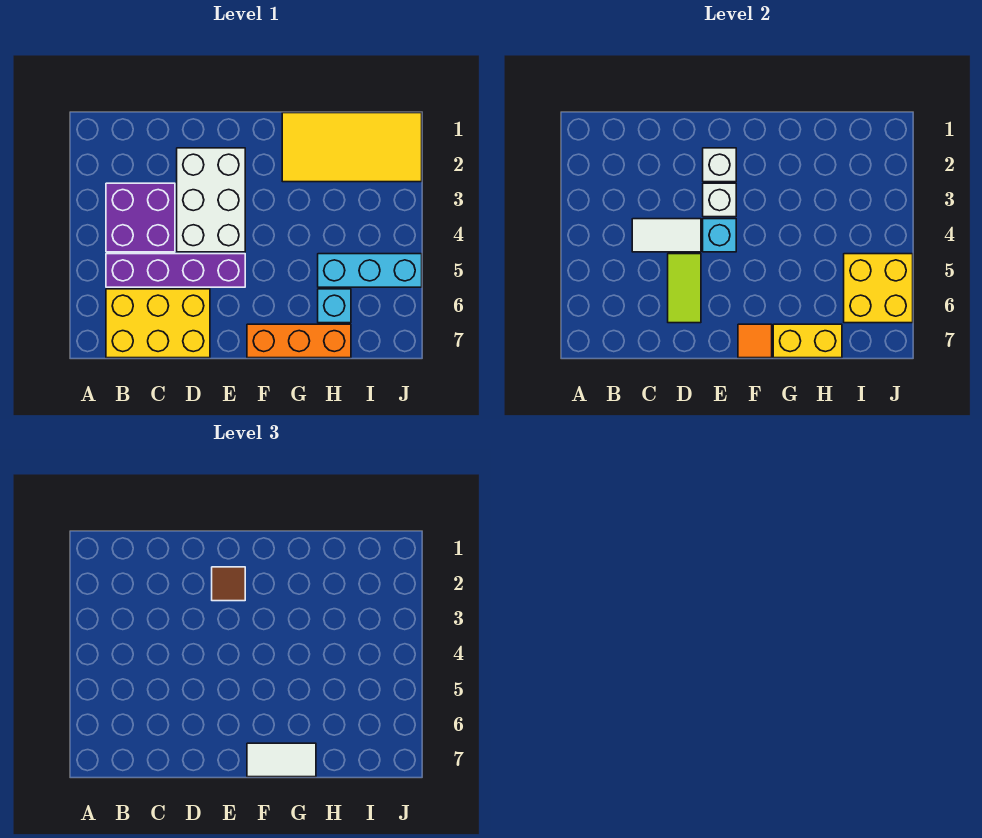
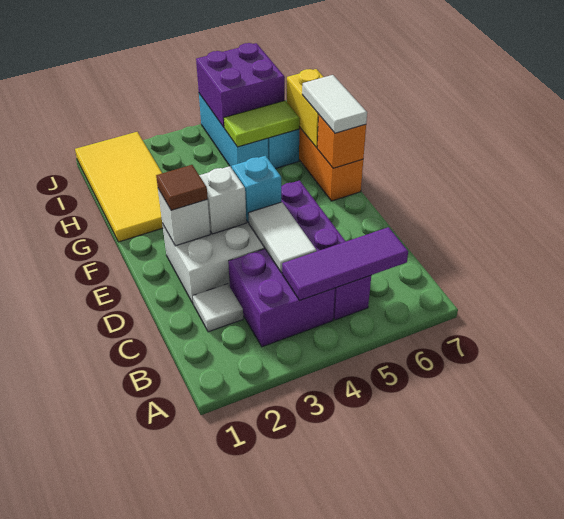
none -> purple tile B4:B6 level 2
yellow brick B6:D7 level 1 -> none
none -> white tile C2 level 1
lime tile D5:D6 level 2 -> lime tile H5:H6 level 2
orange tile F7 level 2 -> orange brick F7 level 2
yellow brick I5:J6 level 2 -> purple brick I5:J6 level 2

